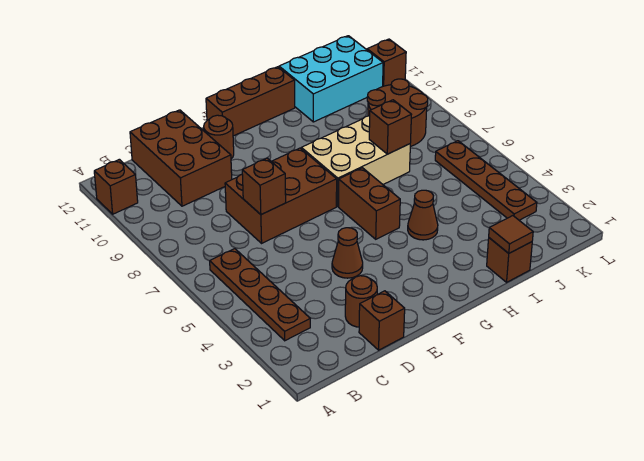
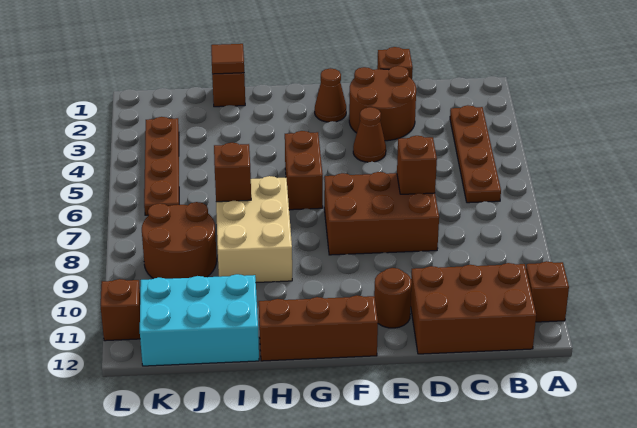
brown brick C10:D12 level 1 -> brown brick B11:D12 level 1
brown round brick D2 level 1 -> brown round brick D2:E3 level 1
tan brick G7:I8 level 1 -> tan brick H7:I9 level 1
brown cone H4 level 1 -> brown cone F2 level 1

